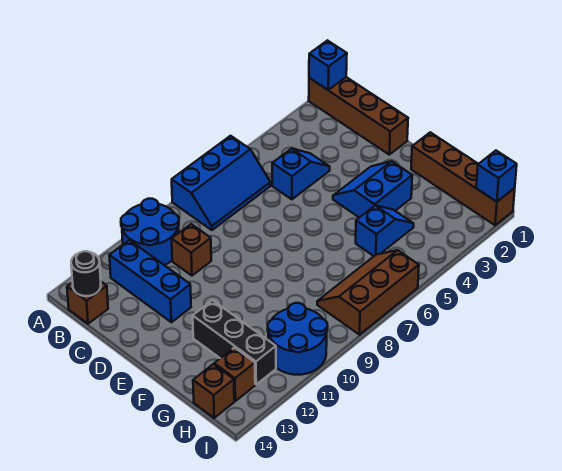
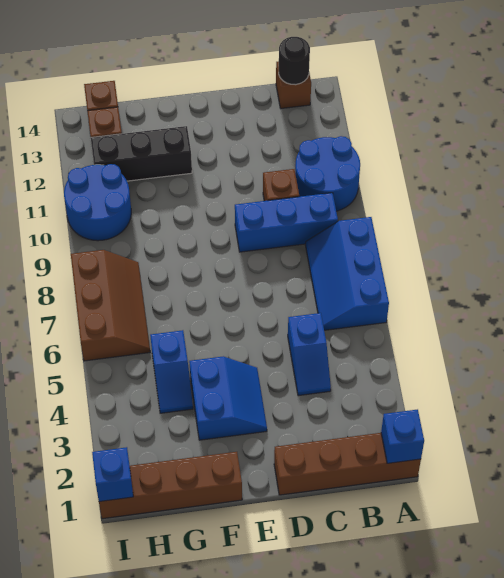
blue brick B12:D12 level 1 -> blue brick B9:D9 level 1

